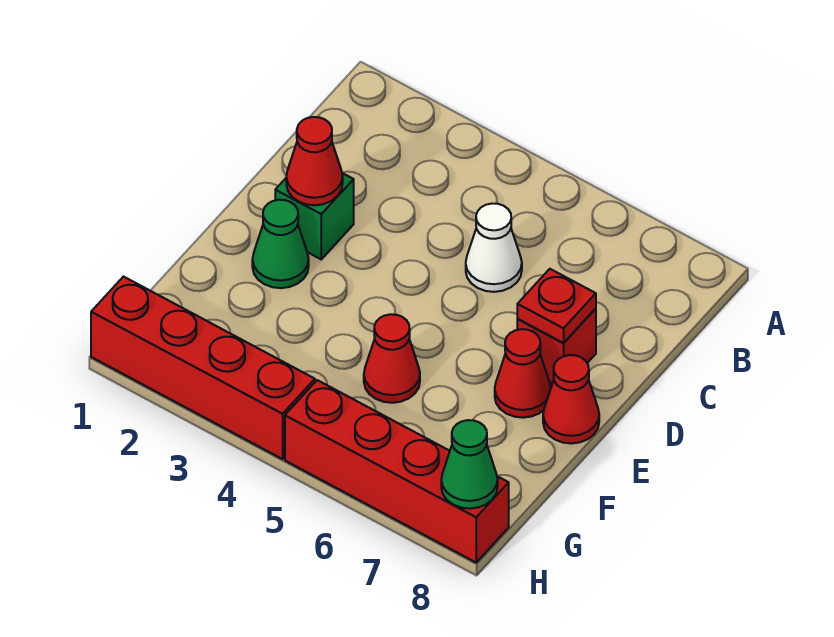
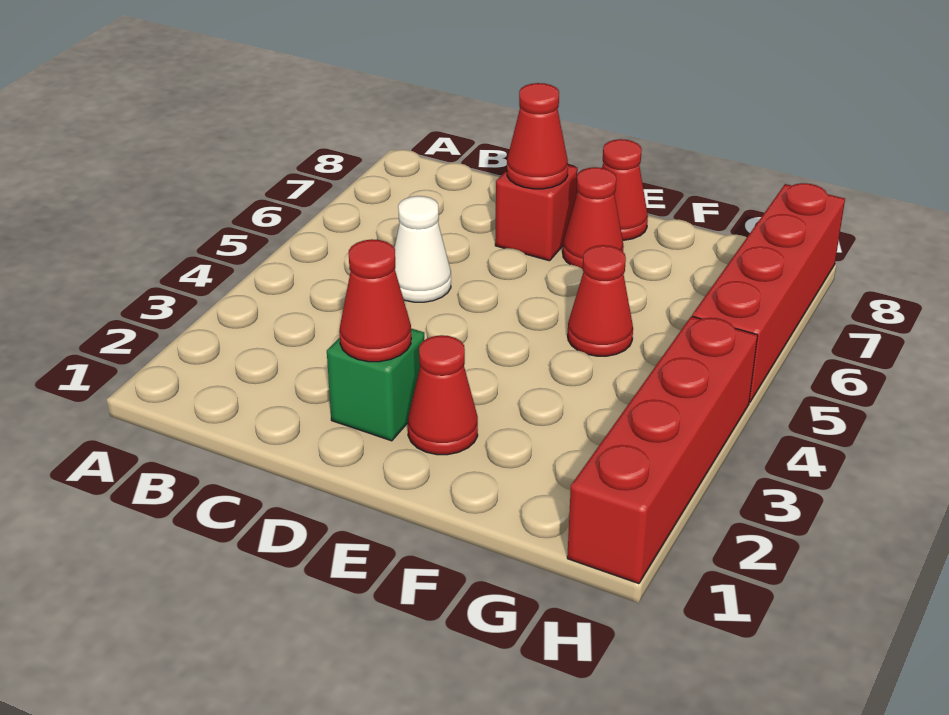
red plate D7 level 2 -> red cone D7 level 2
green cone E2 level 1 -> red cone E2 level 1
green cone H8 level 2 -> none

